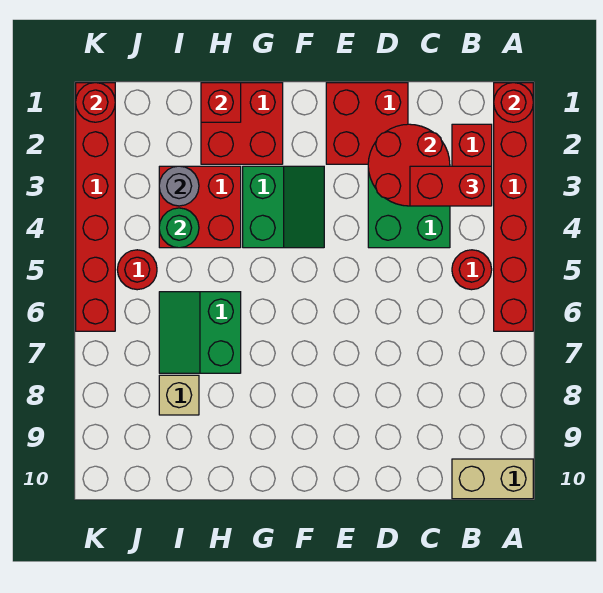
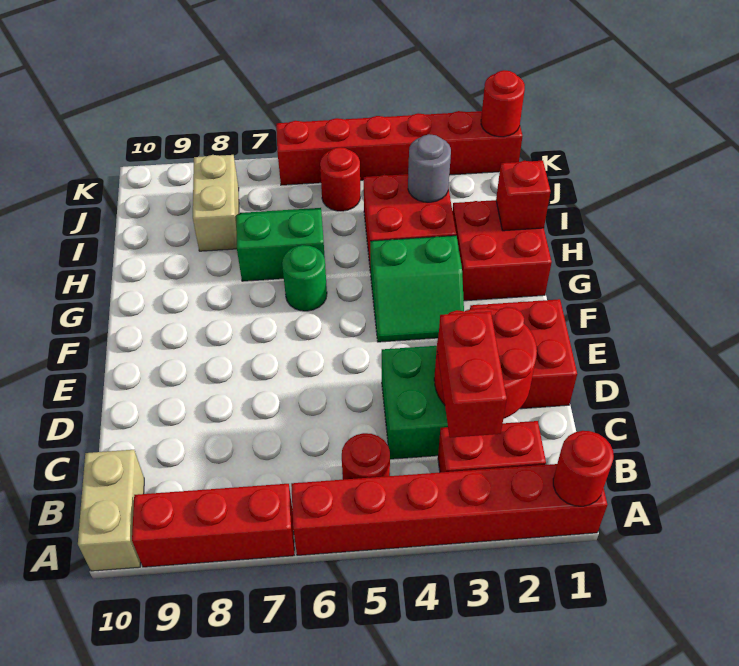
none -> red brick A7:A9 level 1
green round brick I4 level 2 -> green round brick G6 level 1
tan brick I8 level 1 -> tan brick I8:J8 level 1

